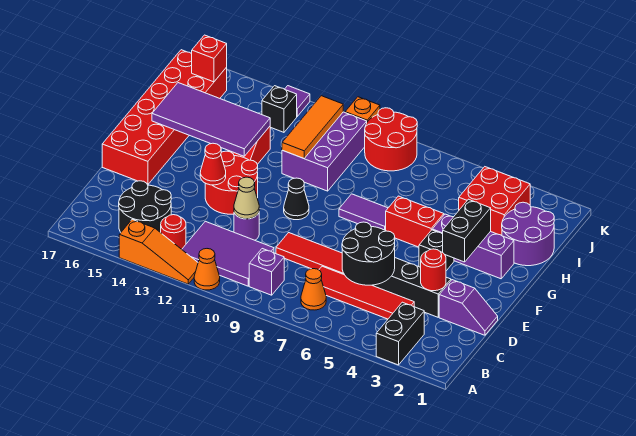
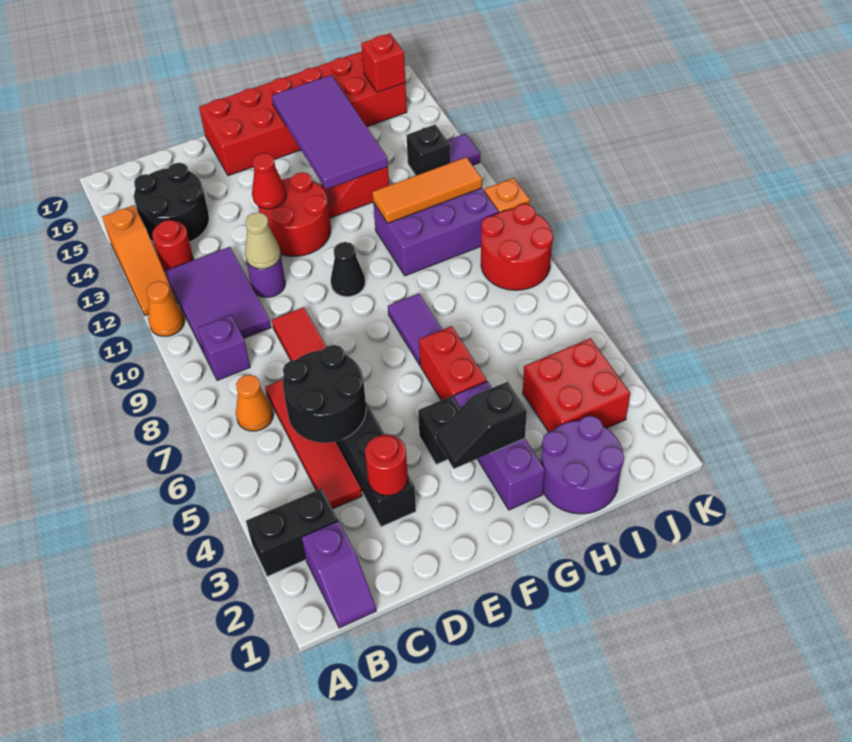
purple slope D1:D2 level 1 top 2 -> purple slope B1:B2 level 1 top 2
black brick F3:G3 level 2 -> black slope F3:G3 level 2 top G

